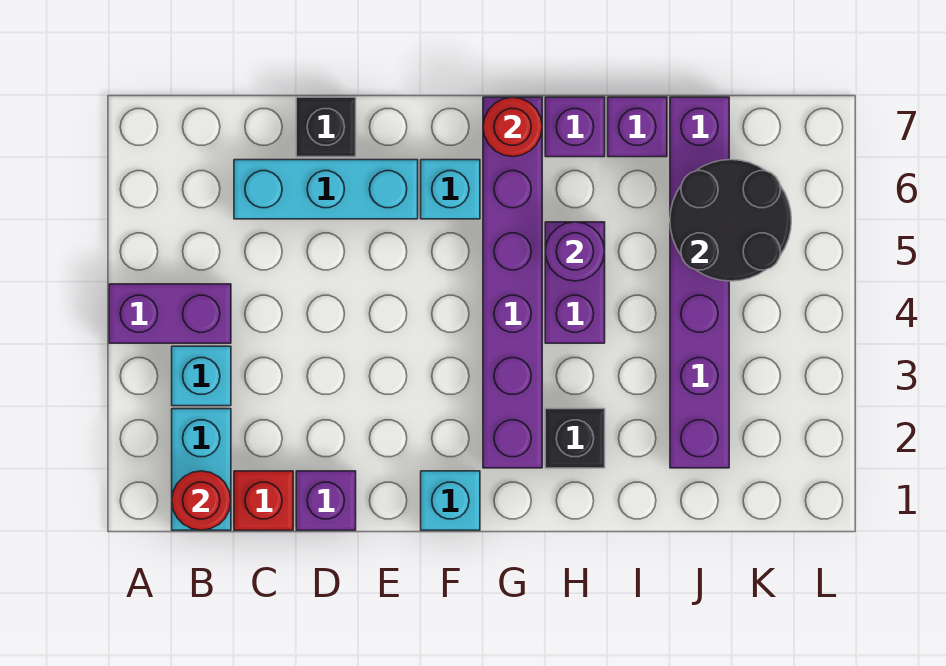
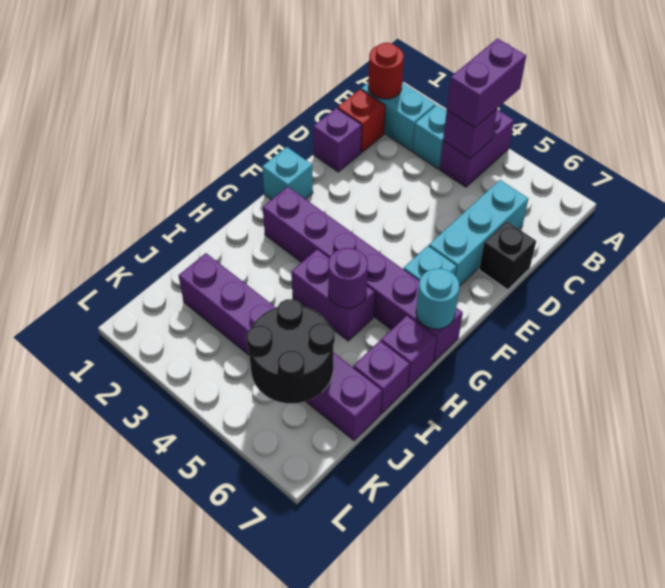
none -> purple brick A4:B4 level 3
none -> purple brick B4 level 2
red round brick G7 level 2 -> cyan round brick G7 level 2
black brick H2 level 1 -> none

